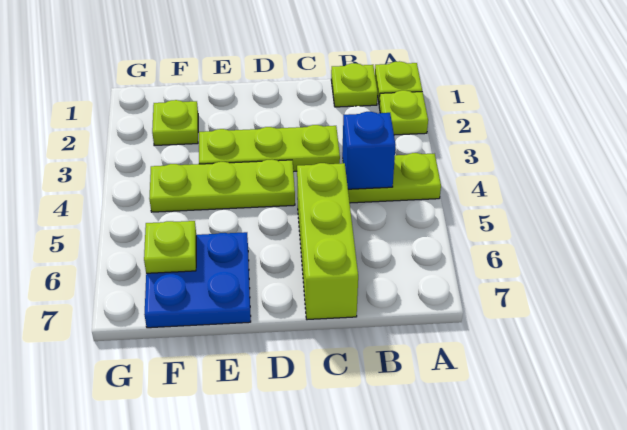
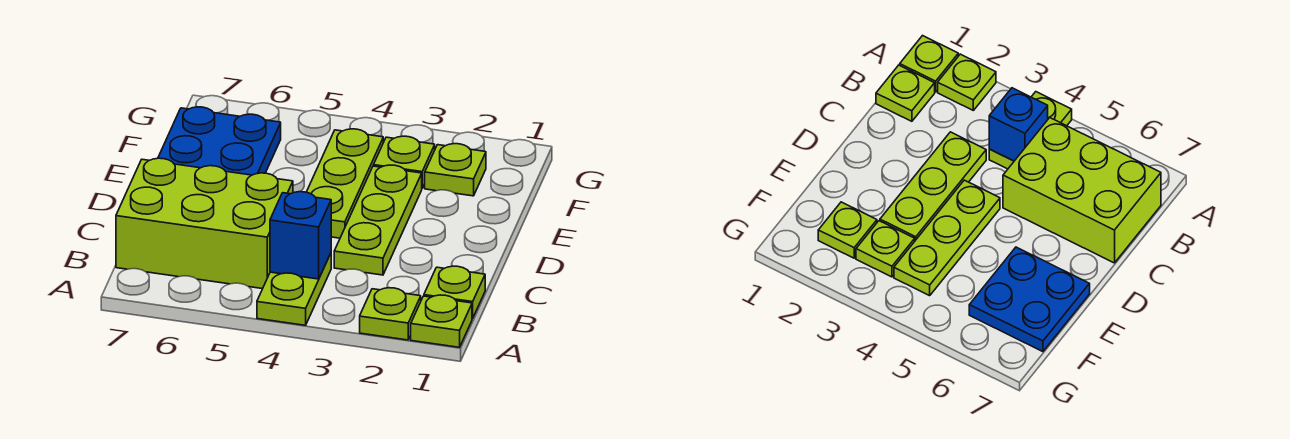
lime brick C5:C7 level 1 -> lime brick B5:C7 level 1
lime plate F6 level 2 -> lime plate F3 level 1

